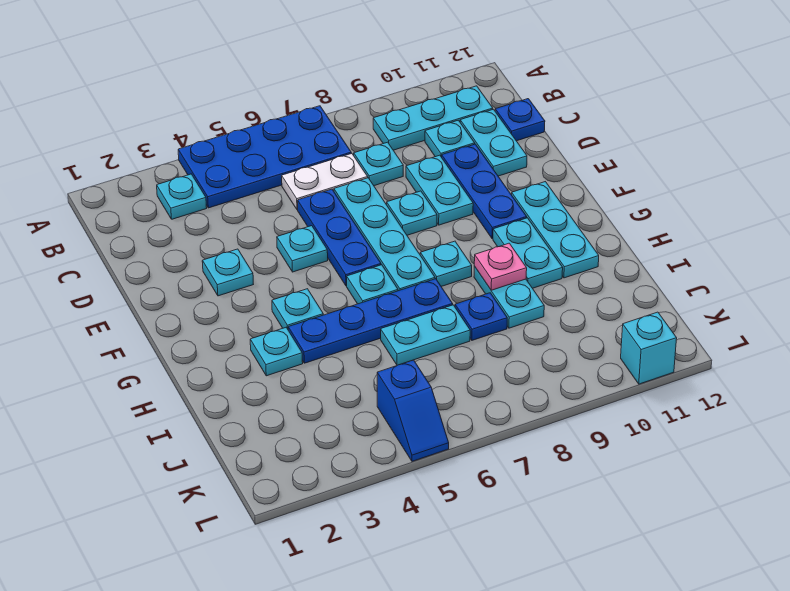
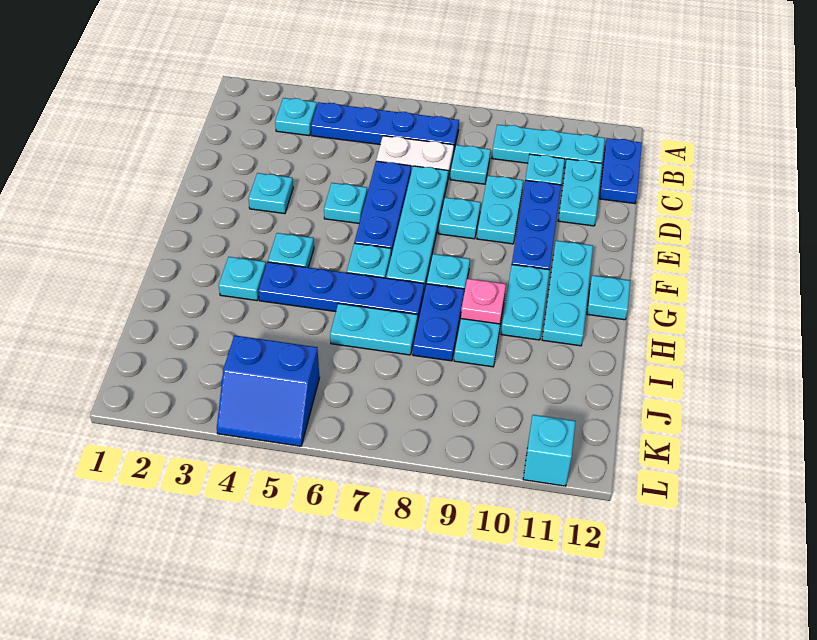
blue plate A4:B7 level 1 -> blue plate B4:B7 level 1
blue plate C12 level 1 -> blue plate B12:C12 level 1
none -> cyan plate G12 level 1
blue plate I8 level 1 -> blue plate H8:I8 level 1
blue slope K5:L5 level 1 top K -> blue slope K4:L5 level 1 top K

